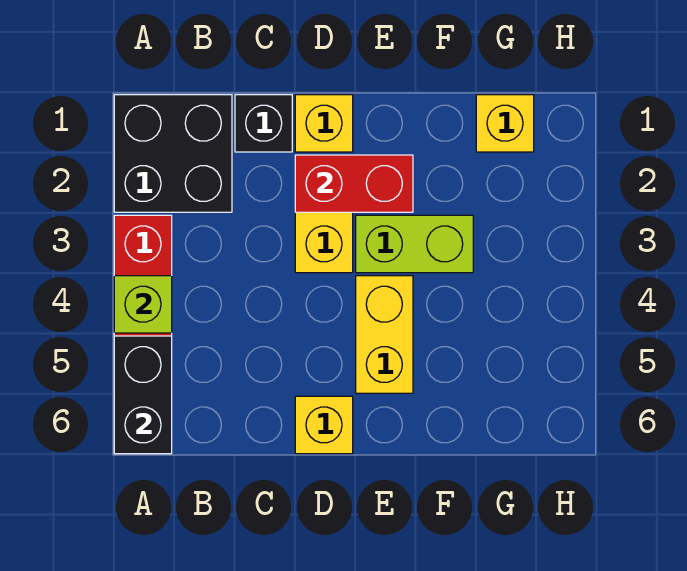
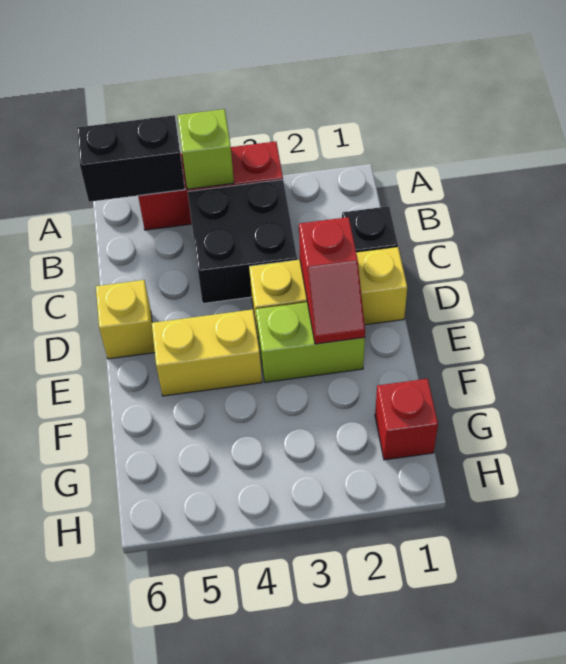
black brick A1:B2 level 1 -> black brick B3:C4 level 1
red brick D2:E2 level 2 -> red slope D2:E2 level 2 top D
lime brick E3:F3 level 1 -> lime brick E2:E3 level 1
yellow brick G1 level 1 -> red brick G1 level 1

